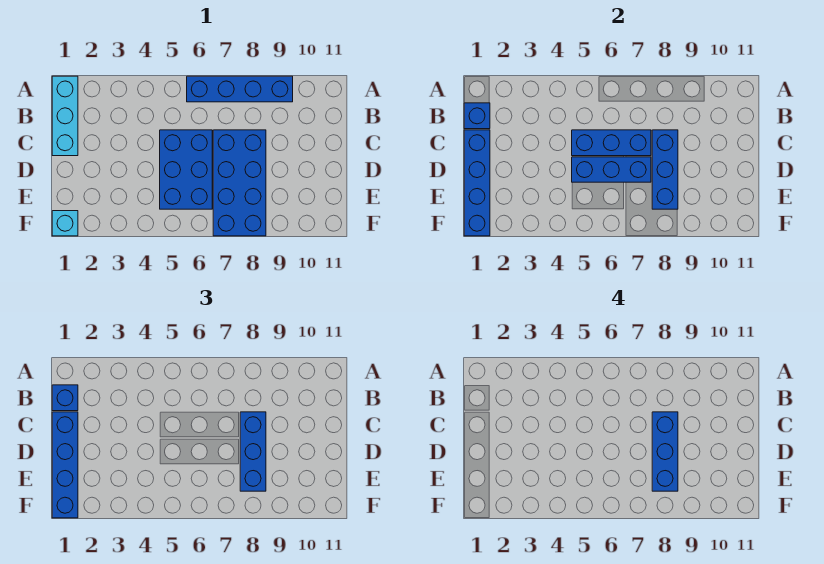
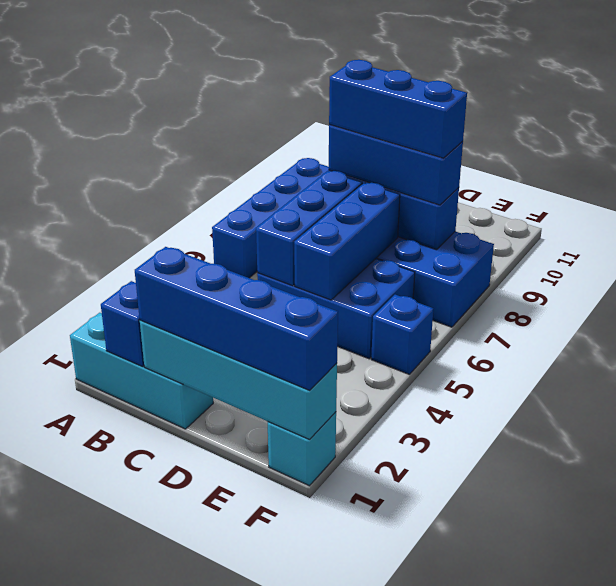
blue brick B1 level 3 -> blue brick F5 level 1
blue brick C1:F1 level 2 -> cyan brick C1:F1 level 2

